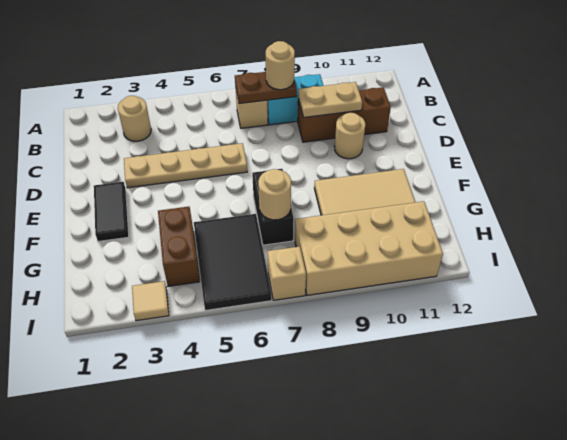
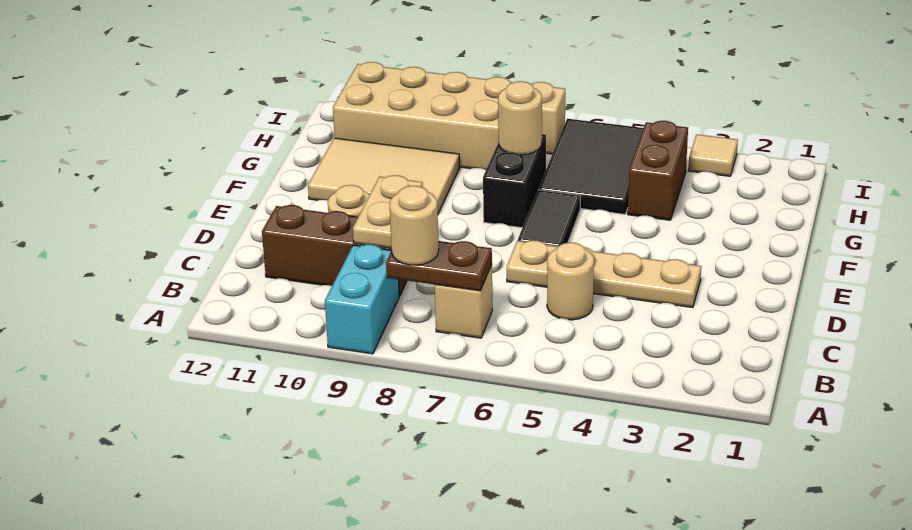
tan round brick B3 level 1 -> tan round brick C5 level 1
cyan brick B8:B9 level 1 -> cyan brick A9:B9 level 1
tan plate C9:C10 level 2 -> tan plate C9:D9 level 2
black tile E2:F2 level 1 -> black tile E6:F6 level 1

